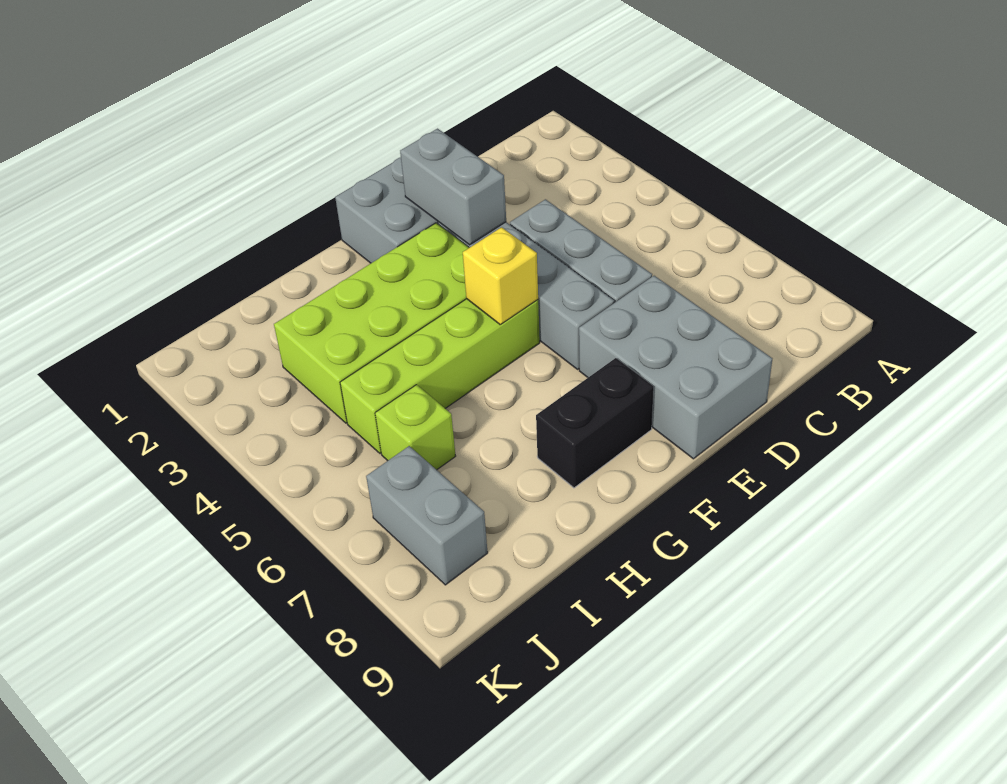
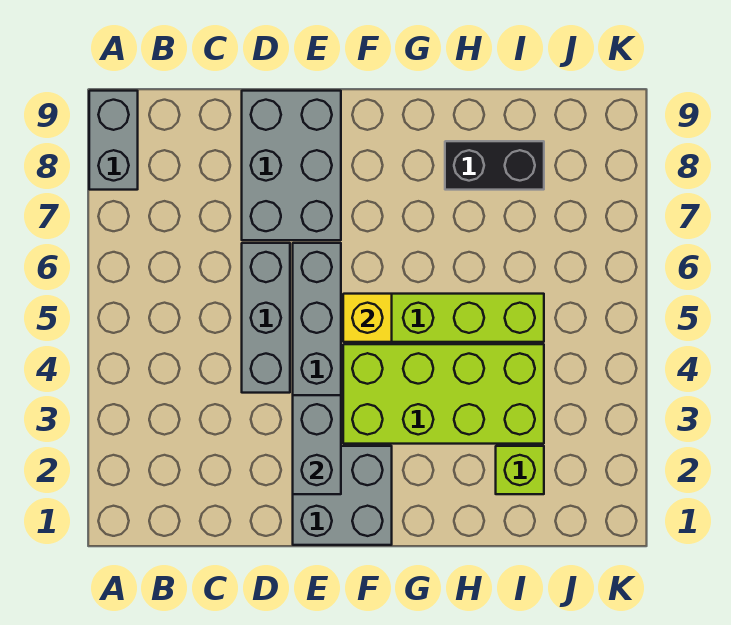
black brick F8:G8 level 1 -> black brick H8:I8 level 1
lime brick I6 level 1 -> lime brick I2 level 1
grey brick J7:J8 level 1 -> grey brick A8:A9 level 1

